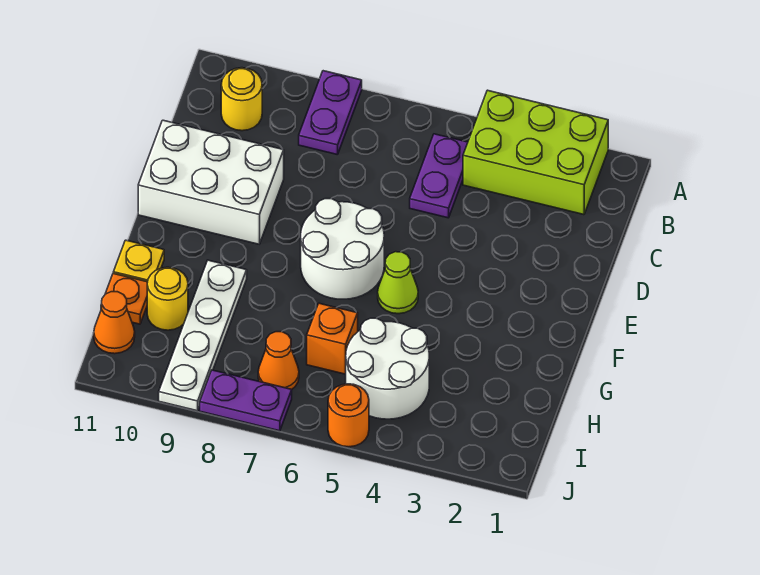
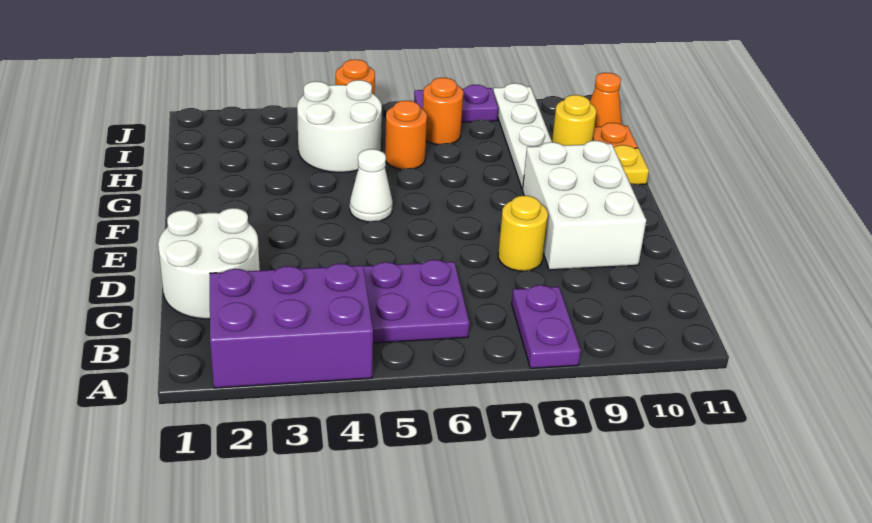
lime brick A2:B4 level 1 -> purple brick A2:B4 level 1
purple plate B5:C5 level 1 -> purple plate B5:C6 level 1
yellow round brick B10 level 1 -> yellow round brick D8 level 1
white brick D9:E11 level 1 -> white brick D9:F10 level 1
white round brick E6:F7 level 1 -> white round brick C1:D2 level 1
lime cone F5 level 1 -> white cone F5 level 1
orange brick H6 level 1 -> orange round brick H6 level 1
orange cone I7 level 1 -> orange round brick I7 level 1

